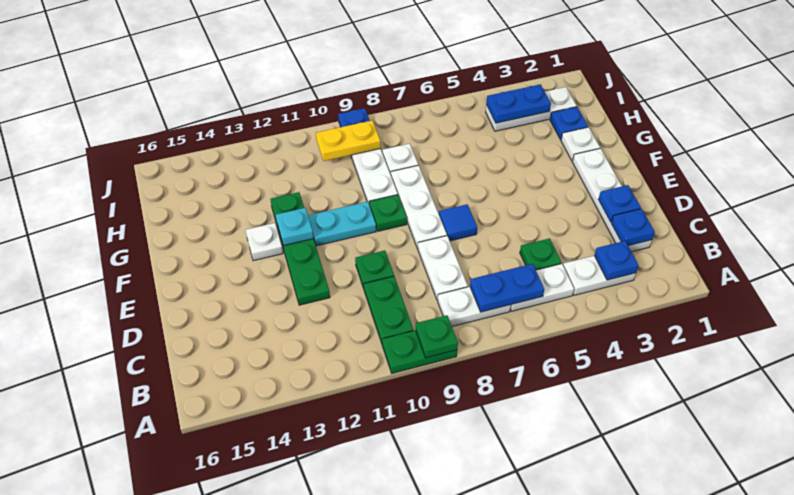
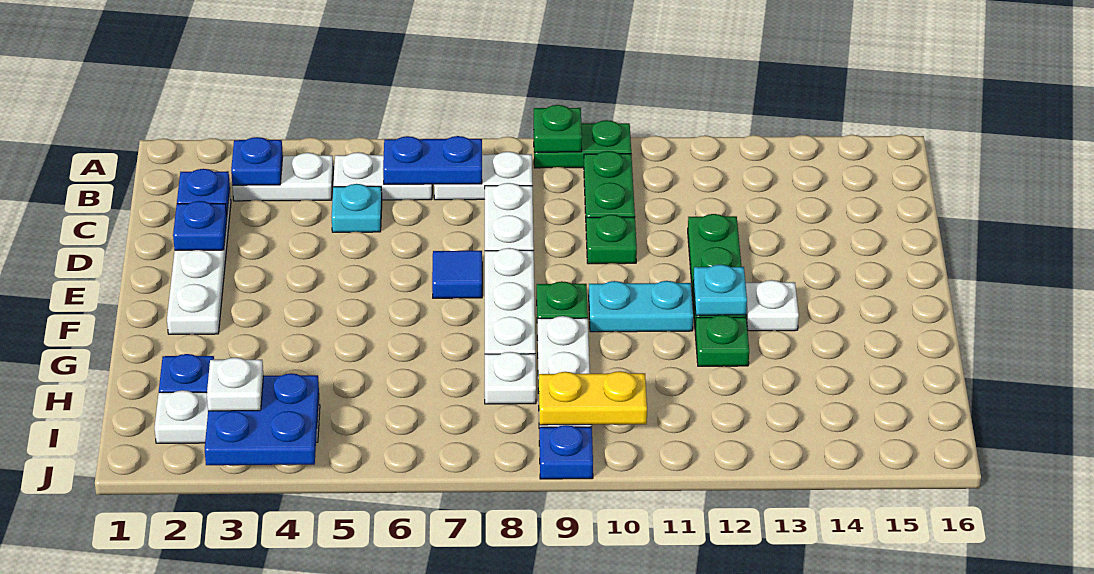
green plate C5 level 1 -> cyan plate C5 level 1
white plate G2 level 1 -> white plate I3 level 3
blue plate I3:I4 level 2 -> blue plate I3:J4 level 2

